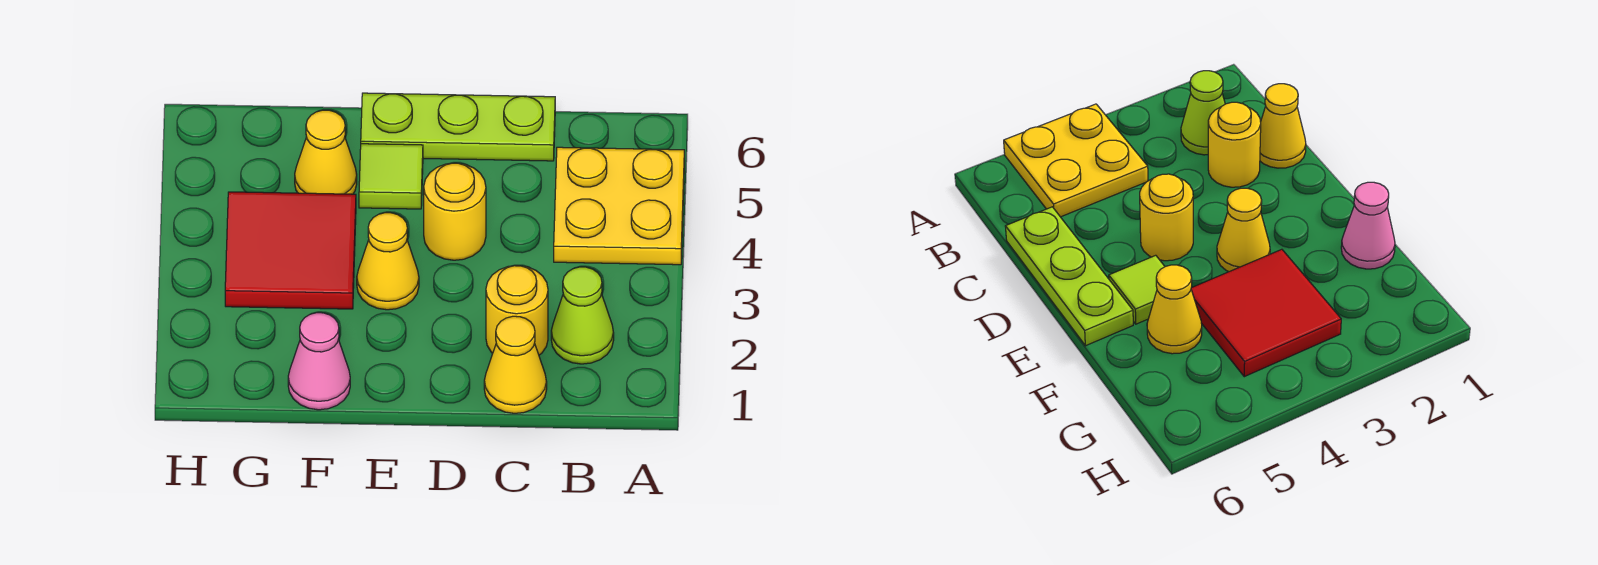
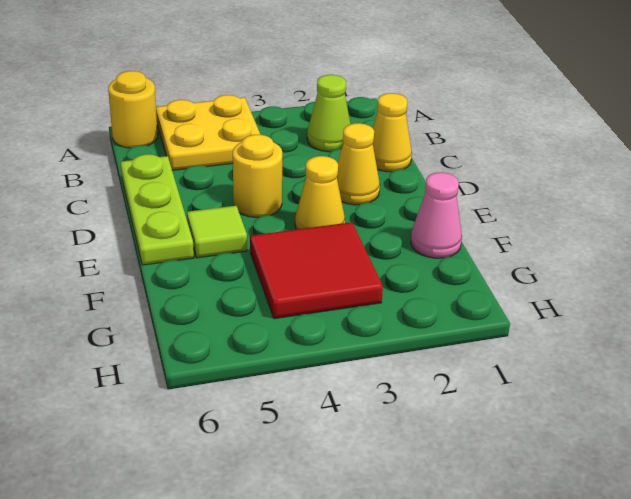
yellow round brick C2 level 1 -> yellow round brick A6 level 1
yellow cone F5 level 1 -> yellow cone D2 level 1

